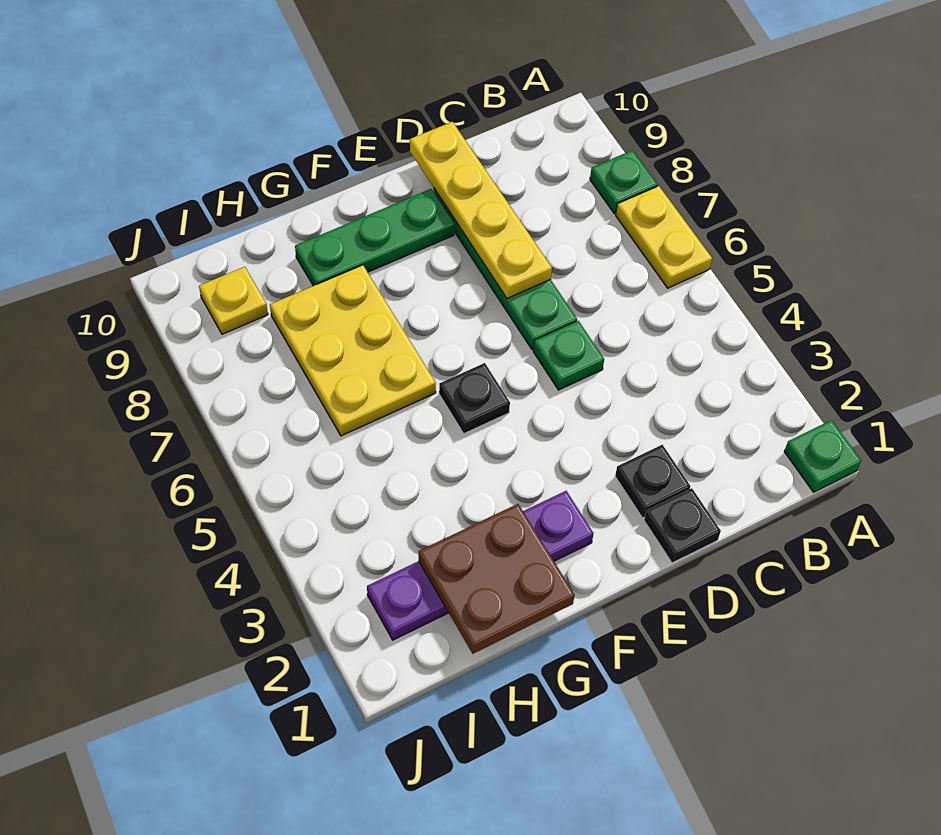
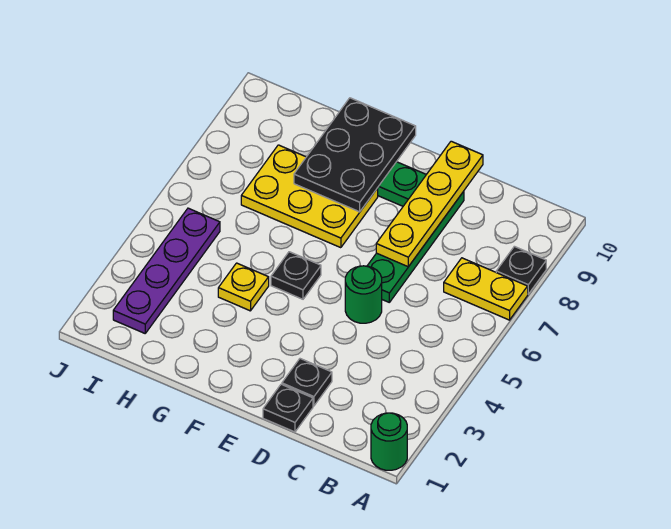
green plate A1 level 1 -> green round brick A1 level 1
yellow plate A6:A7 level 1 -> yellow plate A7:B7 level 1
green plate A8 level 1 -> black plate A8 level 1
green plate D5 level 1 -> green round brick D5 level 1
purple plate F2:I2 level 1 -> purple plate I2:I5 level 1
none -> black plate F8:G10 level 2
brown plate G1:H2 level 2 -> none
yellow plate G6:H8 level 1 -> yellow plate F7:H8 level 1
yellow plate I9 level 1 -> yellow plate G4 level 1

